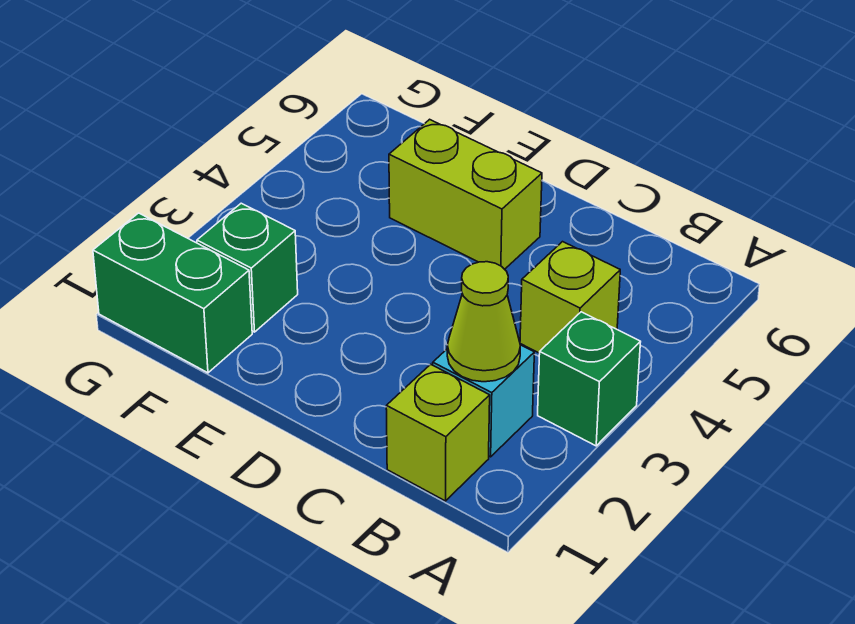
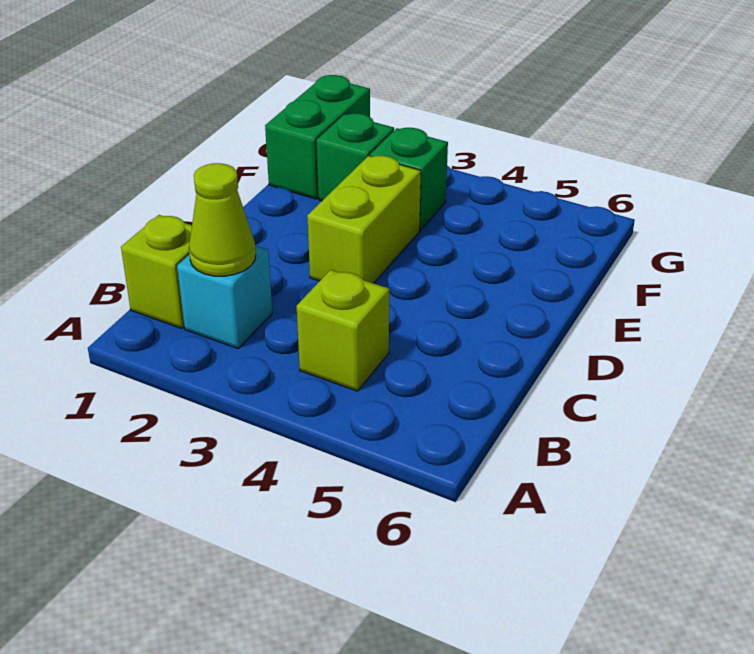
green brick A3 level 1 -> green brick F3 level 1
lime brick D5:E5 level 1 -> lime brick D3:E3 level 1

